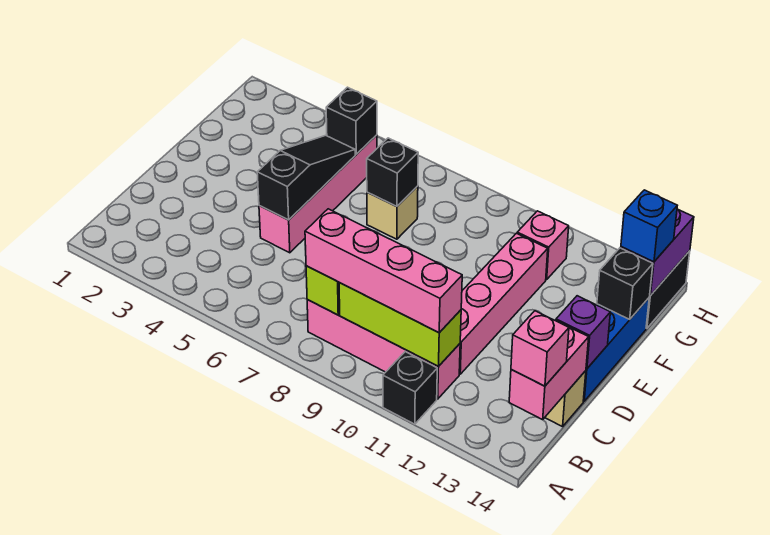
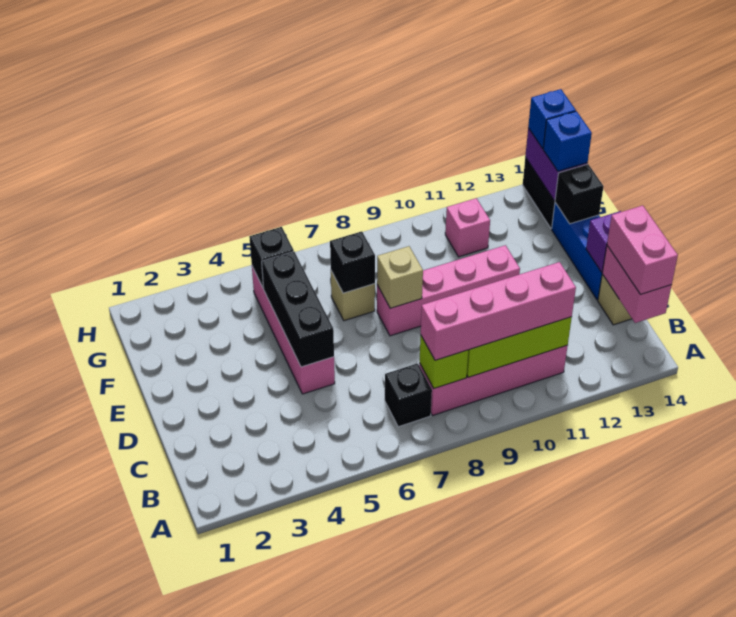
black brick A11 level 1 -> black brick B7 level 1
pink brick B14 level 3 -> pink brick B14:C14 level 3
pink brick C11:F11 level 1 -> pink brick E8:E11 level 1
black slope D5:F5 level 2 top D -> black brick D5:F5 level 2
none -> tan brick E8 level 2
none -> blue brick H14 level 3

